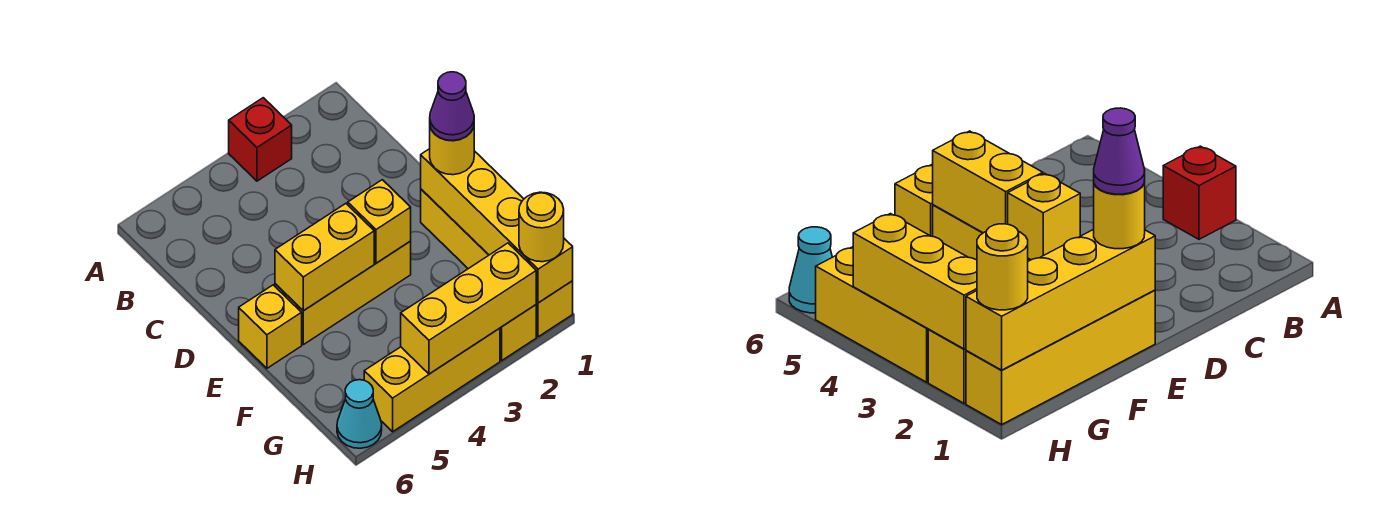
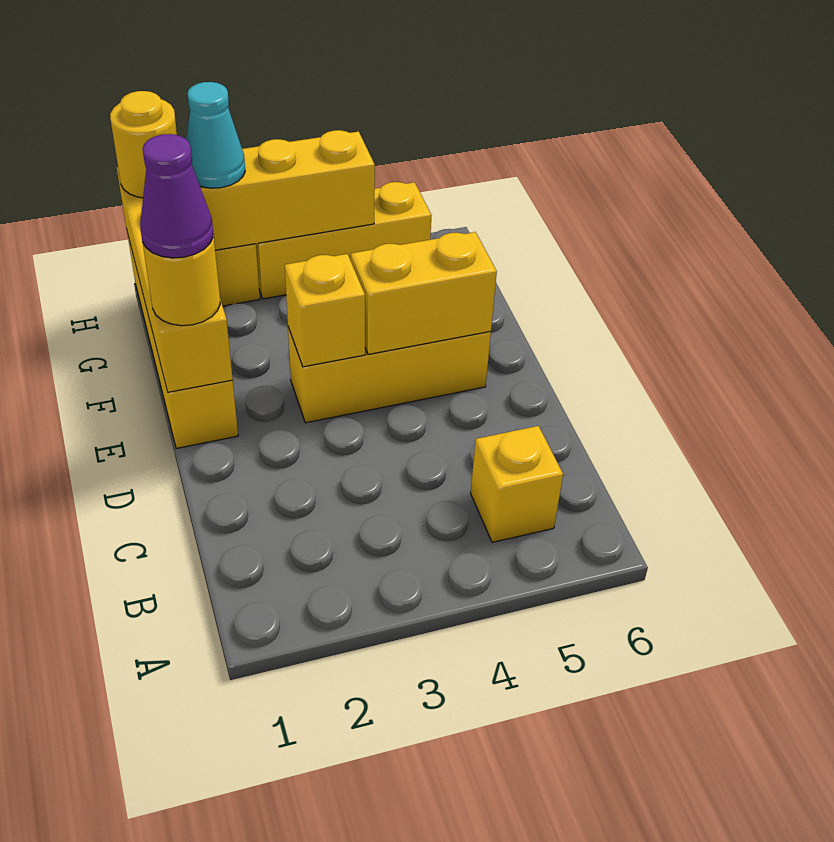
red brick A3 level 1 -> none
yellow brick E6 level 1 -> yellow brick B5 level 1
cyan cone H6 level 1 -> cyan cone H2 level 3

